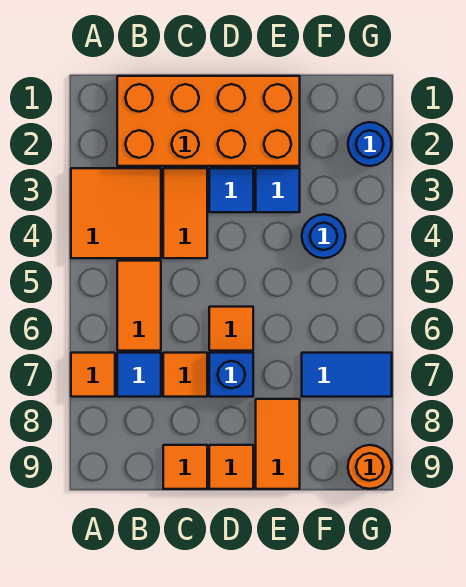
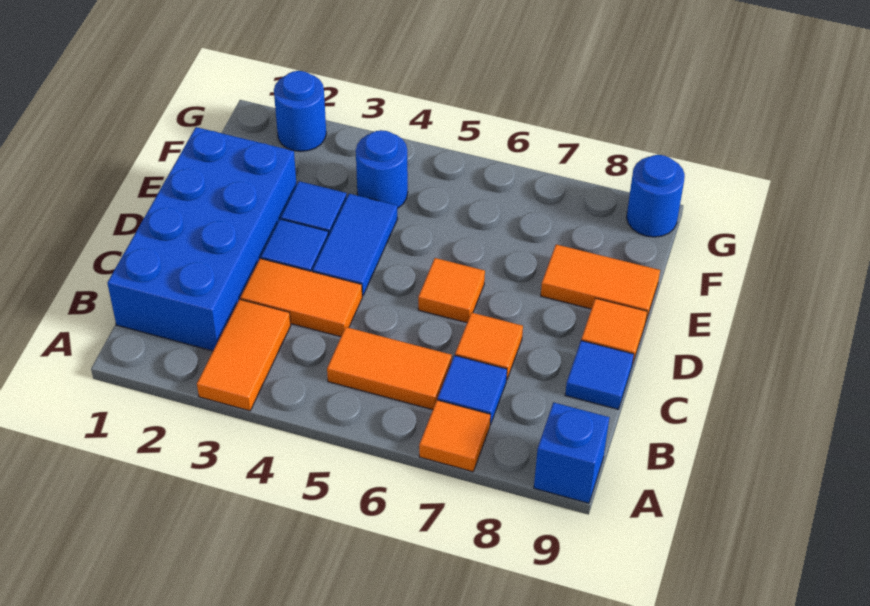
orange tile A3:B4 level 1 -> orange tile A3:B3 level 1
orange brick B1:E2 level 1 -> blue brick B1:E2 level 1
orange tile C9 level 1 -> blue tile C9 level 1
blue brick D7 level 1 -> blue brick A9 level 1
blue tile F7:G7 level 1 -> blue tile D4:E4 level 1
orange round brick G9 level 1 -> blue round brick G9 level 1

